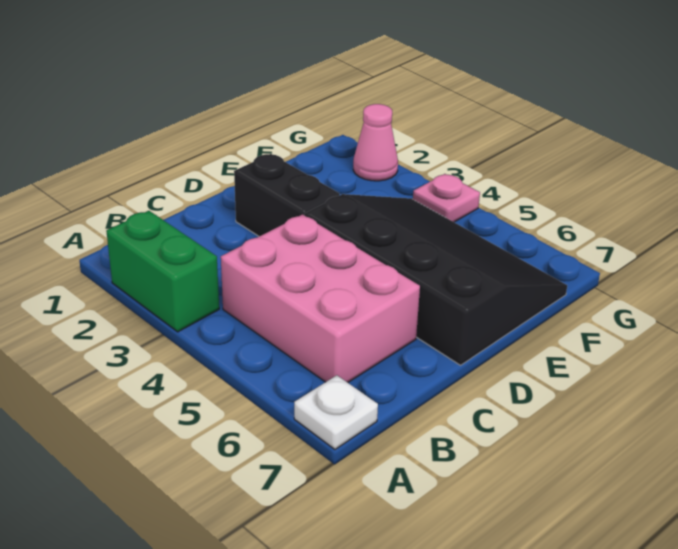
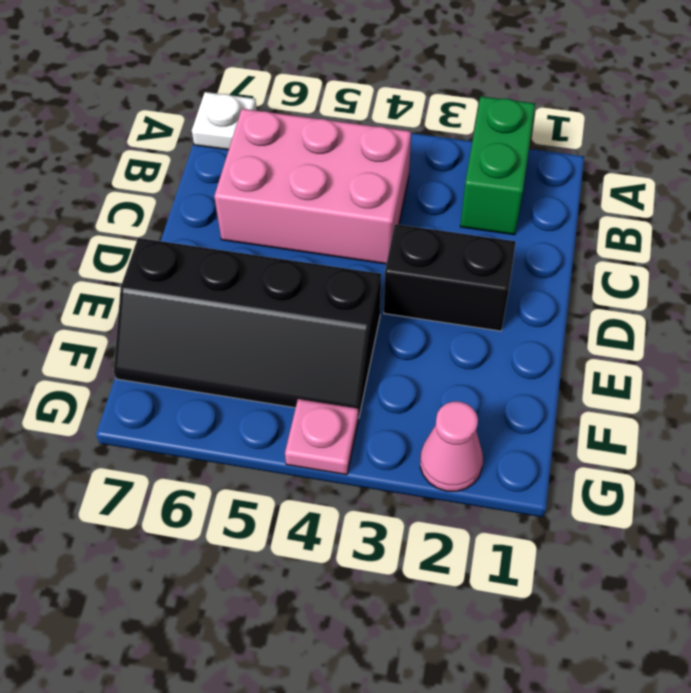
green brick A2:A3 level 1 -> green brick A2:B2 level 1
black slope D4:F7 level 1 top D -> black slope E4:F7 level 1 top E

